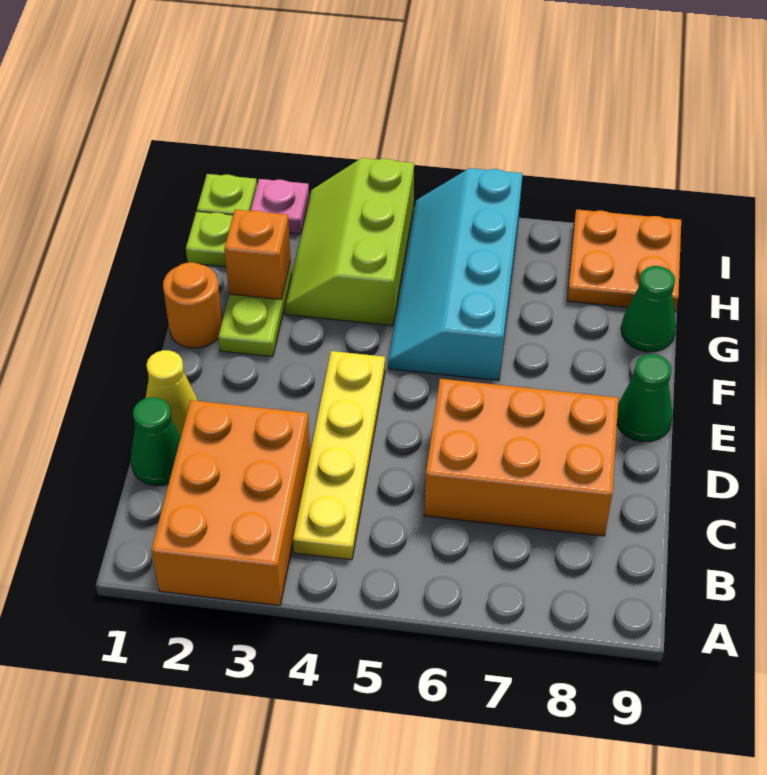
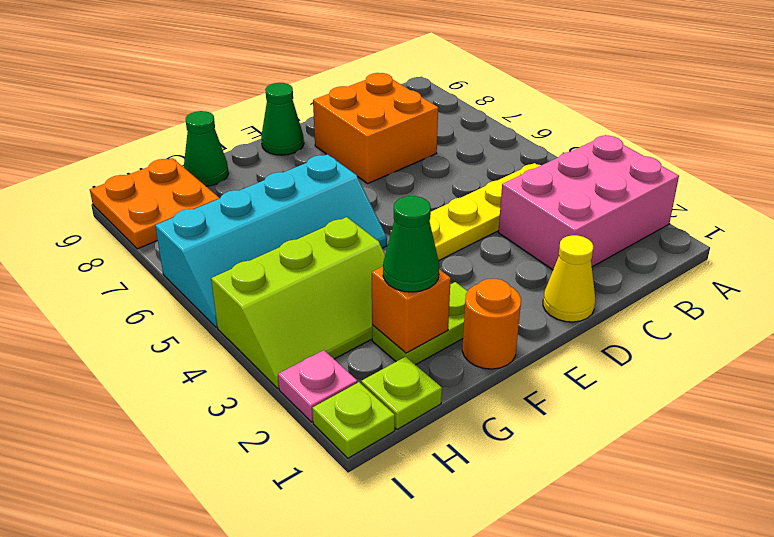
orange brick A2:C3 level 1 -> pink brick A2:C3 level 1
green cone C1 level 1 -> green cone G2 level 3
orange brick C6:D8 level 1 -> orange brick C7:D8 level 1

